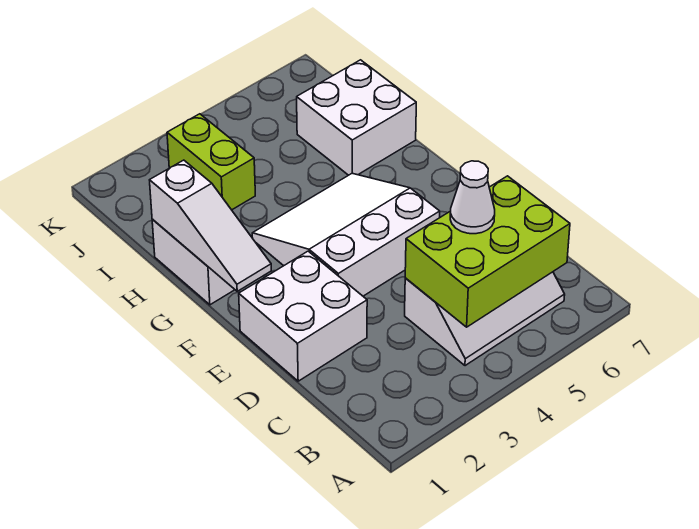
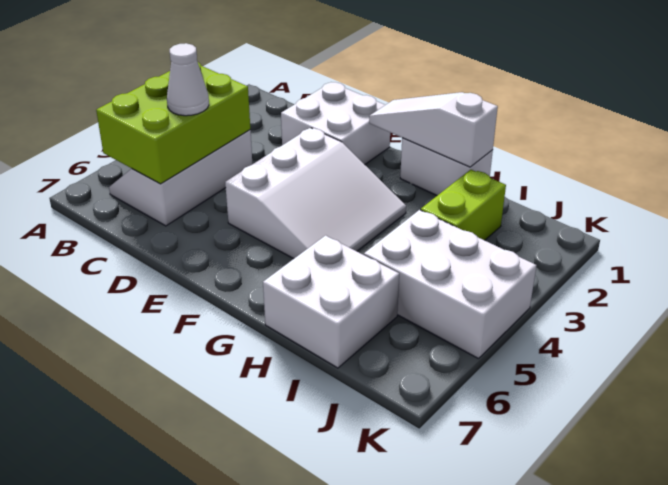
lime brick I3:J3 level 1 -> lime brick I2:I3 level 1
none -> white brick I4:K5 level 1

